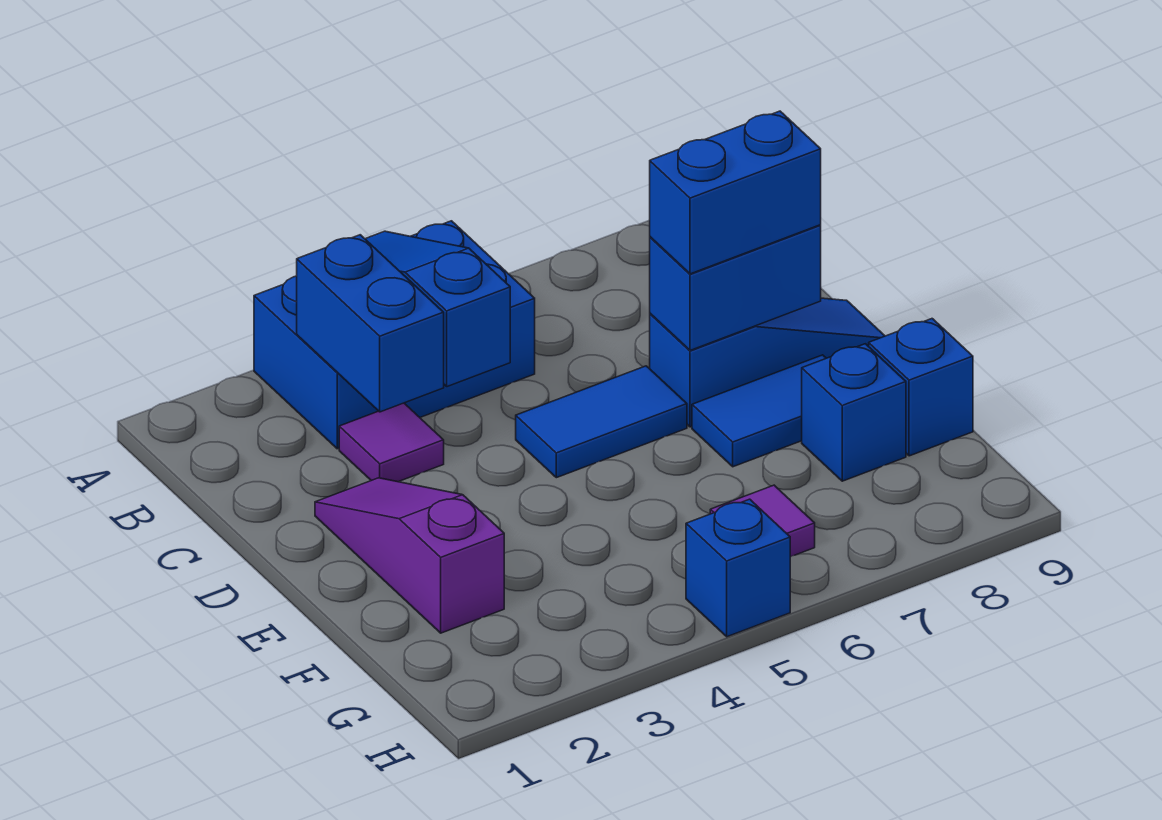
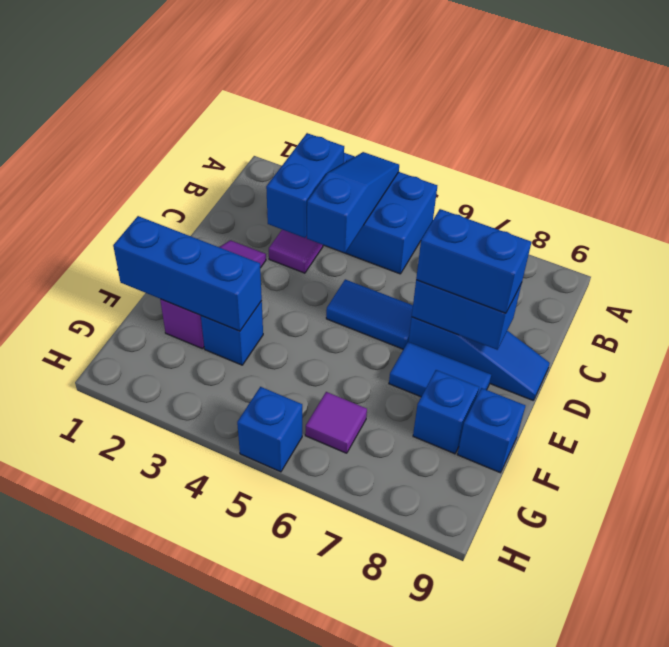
none -> blue brick F1:F3 level 2
none -> blue brick F3 level 1

